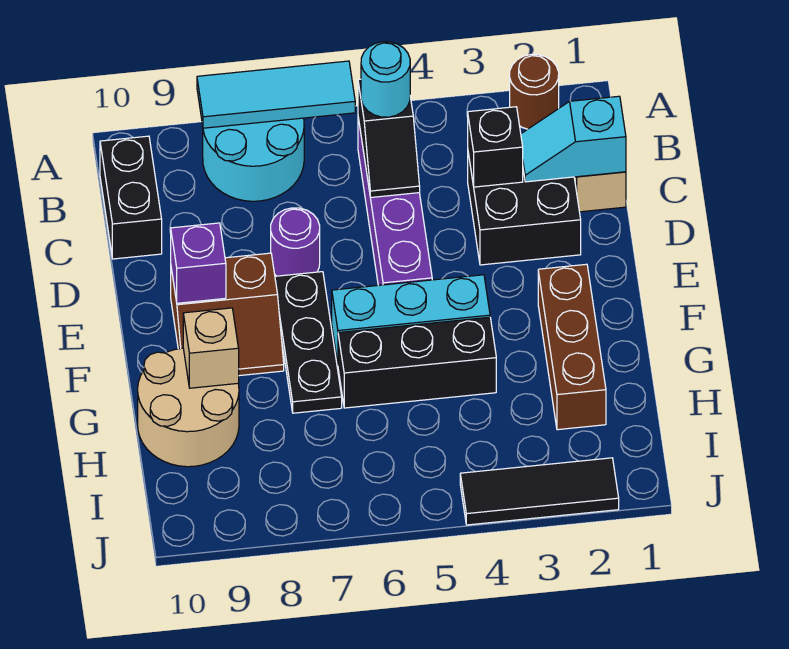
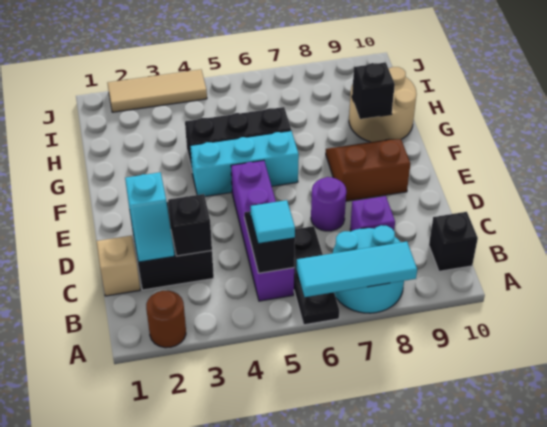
cyan round brick B5 level 3 -> cyan tile B5 level 3
black brick B10:C10 level 1 -> black brick B10 level 1
cyan slope C1:C2 level 2 top 1 -> cyan slope C2:D2 level 2 top D
black plate E7:G7 level 1 -> black plate A6:C6 level 1
purple brick E9 level 2 -> purple brick C8 level 1
brown brick F2:H2 level 1 -> none
tan brick G9 level 2 -> black brick G9 level 2
black tile J2:J4 level 1 -> tan tile J2:J4 level 1

